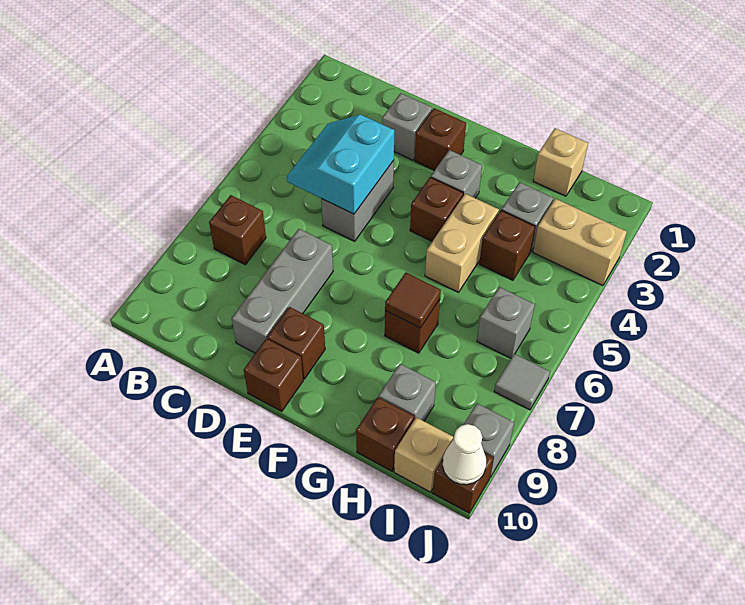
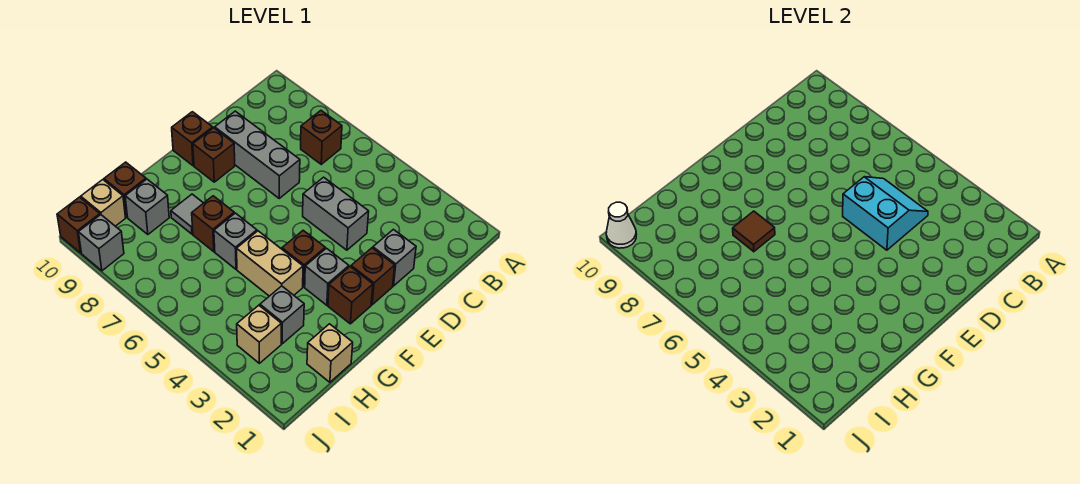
brown brick H4 level 1 -> brown brick F2 level 1
tan brick I3:J3 level 1 -> tan brick I3 level 1
grey brick I6 level 1 -> grey brick G6 level 1
grey tile J7 level 1 -> grey tile G8 level 1

